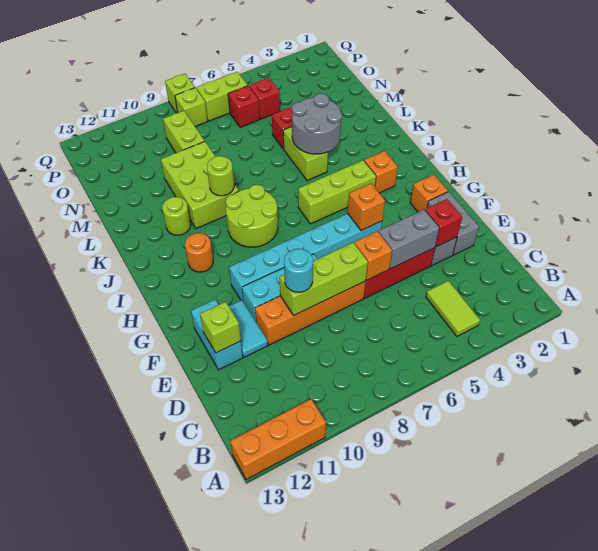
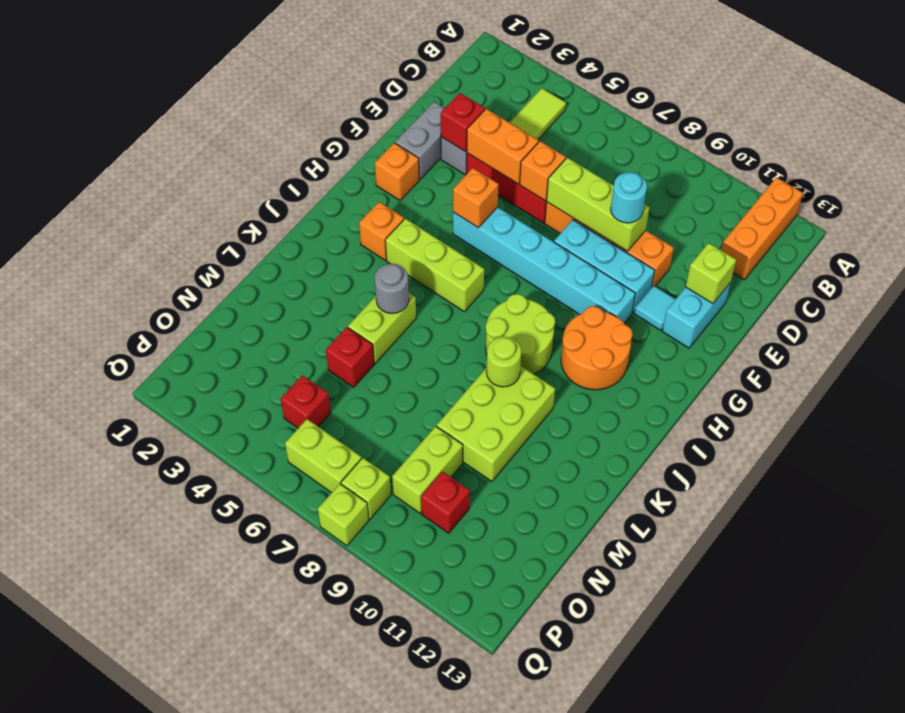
orange brick A11:A13 level 1 -> orange brick A12:C12 level 1
grey brick E4:E5 level 2 -> orange brick E4:E5 level 2
cyan tile E11:F11 level 1 -> cyan tile F11 level 1
orange round brick I11 level 1 -> orange round brick H10:I11 level 1
grey round brick K4:L5 level 2 -> grey round brick K5 level 2
lime round brick K11 level 1 -> none
red brick O6 level 1 -> red brick O10 level 1

